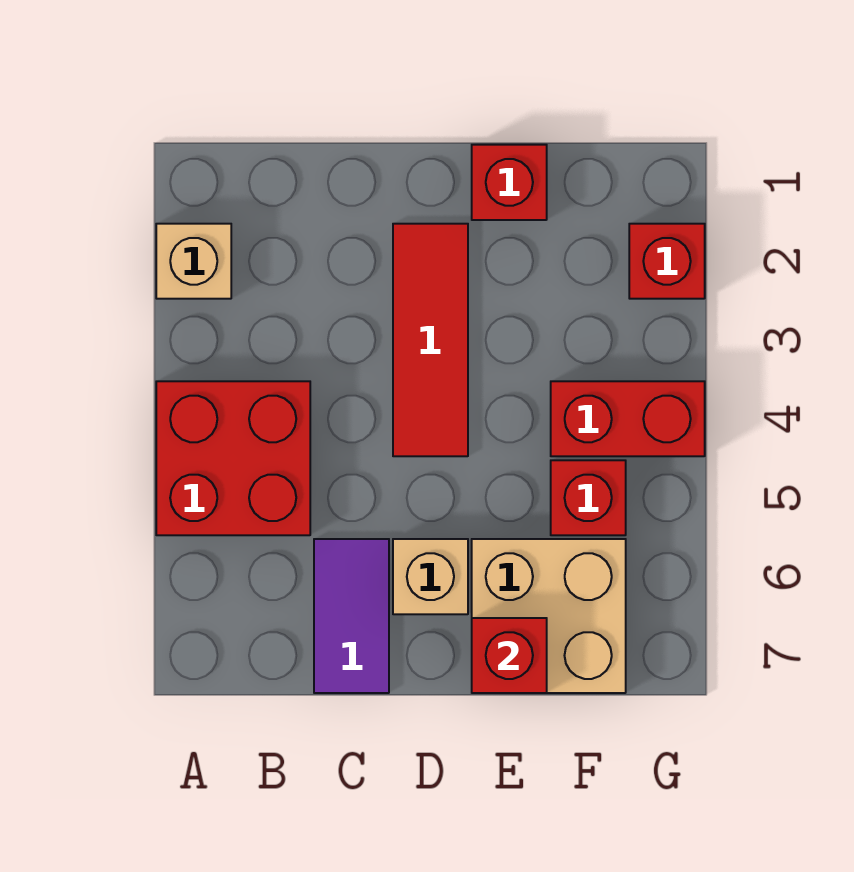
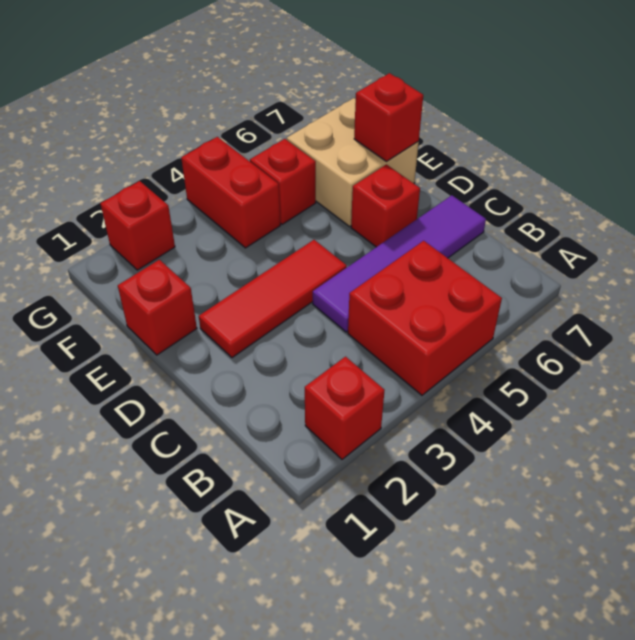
tan brick A2 level 1 -> red brick A2 level 1
purple tile C6:C7 level 1 -> purple tile C4:C7 level 1
tan brick D6 level 1 -> red brick D6 level 1

